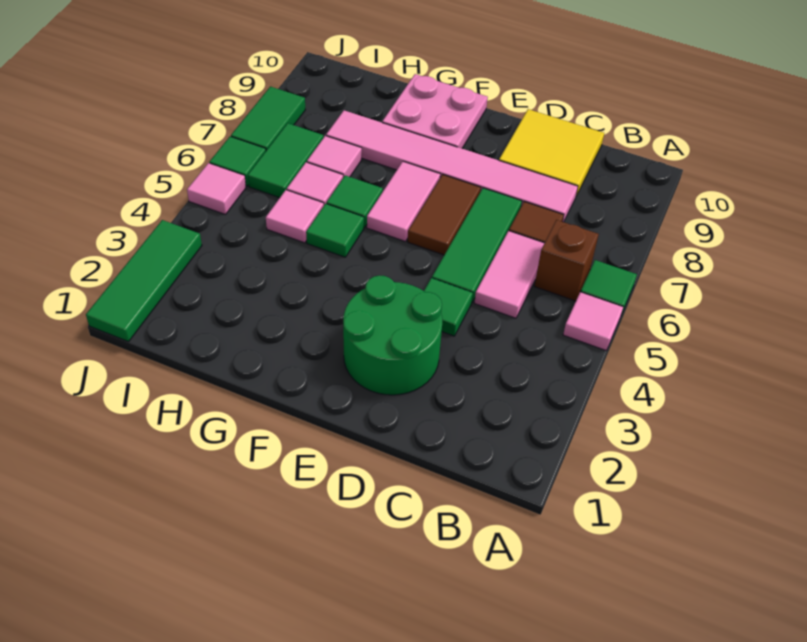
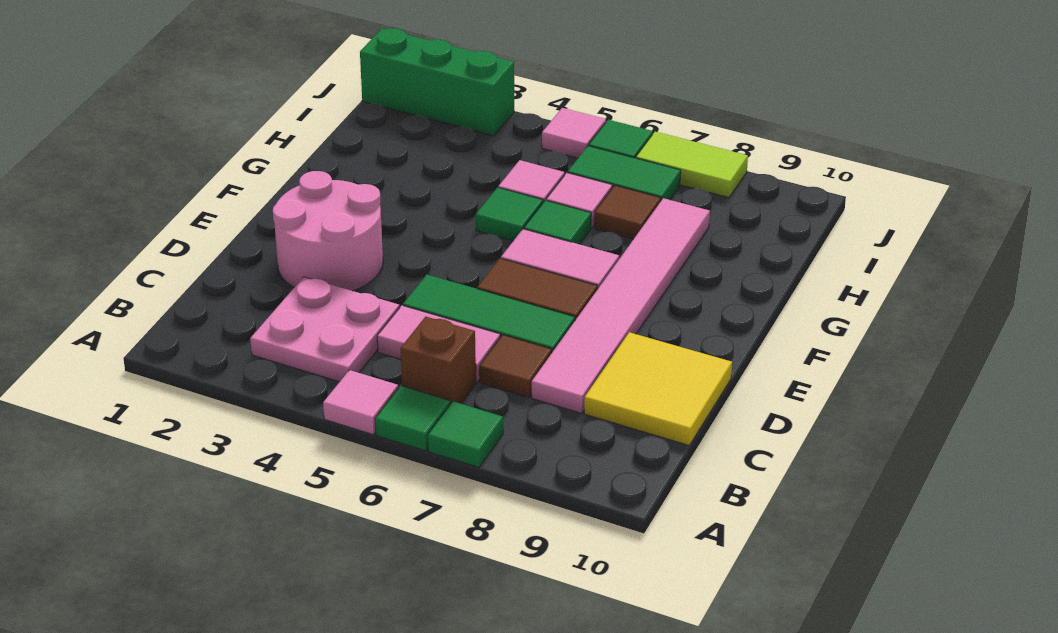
green round brick D2:E3 level 1 -> pink round brick D2:E3 level 1
green tile D4 level 1 -> green tile A7 level 1
pink plate F9:G10 level 1 -> pink plate B3:C4 level 1
pink tile H7 level 1 -> brown tile H7 level 1
green tile J1:J3 level 1 -> green brick J1:J3 level 1
green tile J7:J8 level 1 -> lime tile J7:J8 level 1

